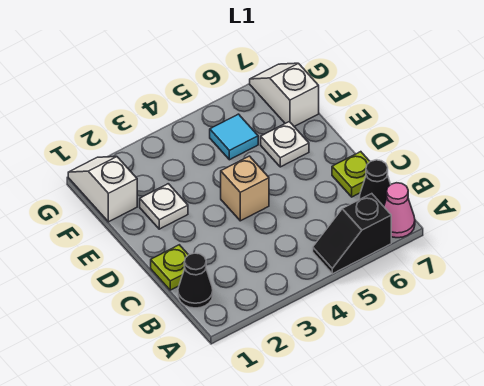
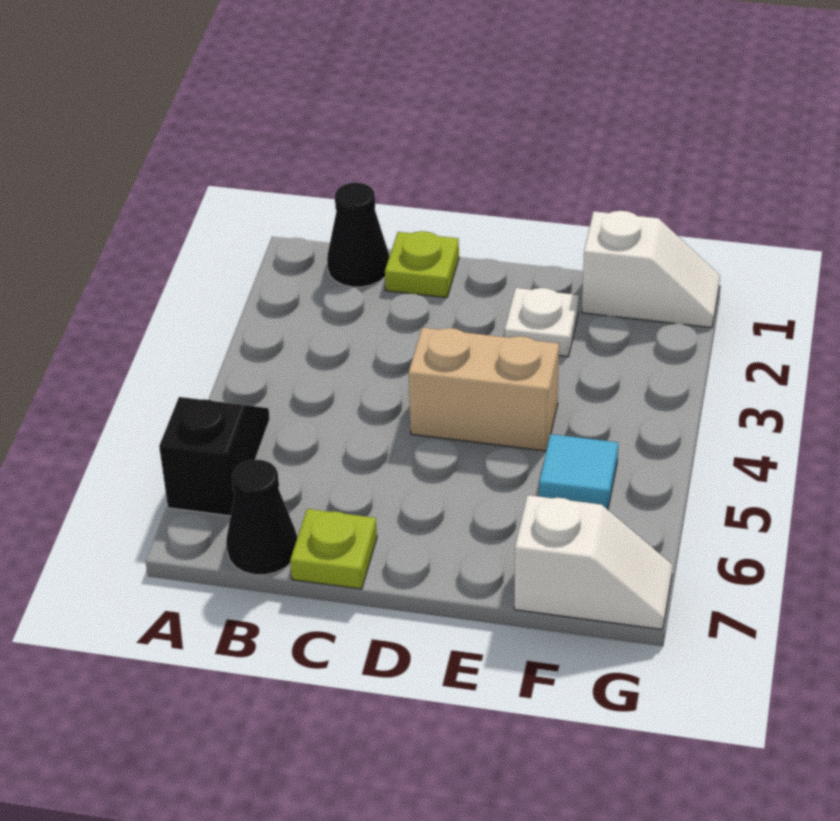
pink cone A7 level 1 -> none
tan brick D4 level 1 -> tan brick D4:E4 level 1
white plate E6 level 1 -> none

